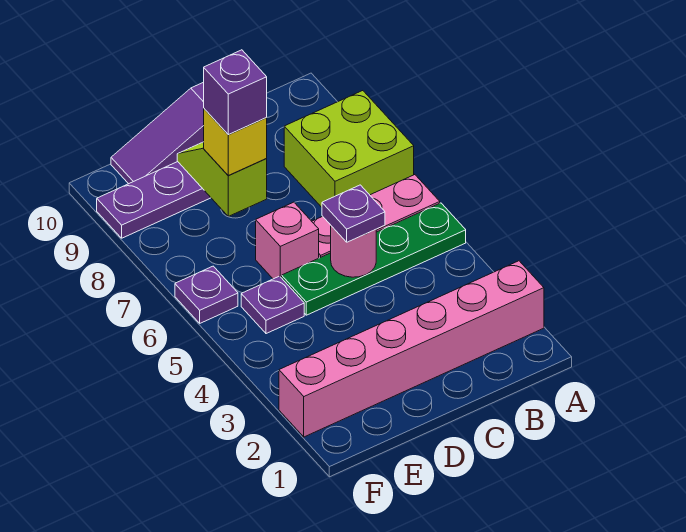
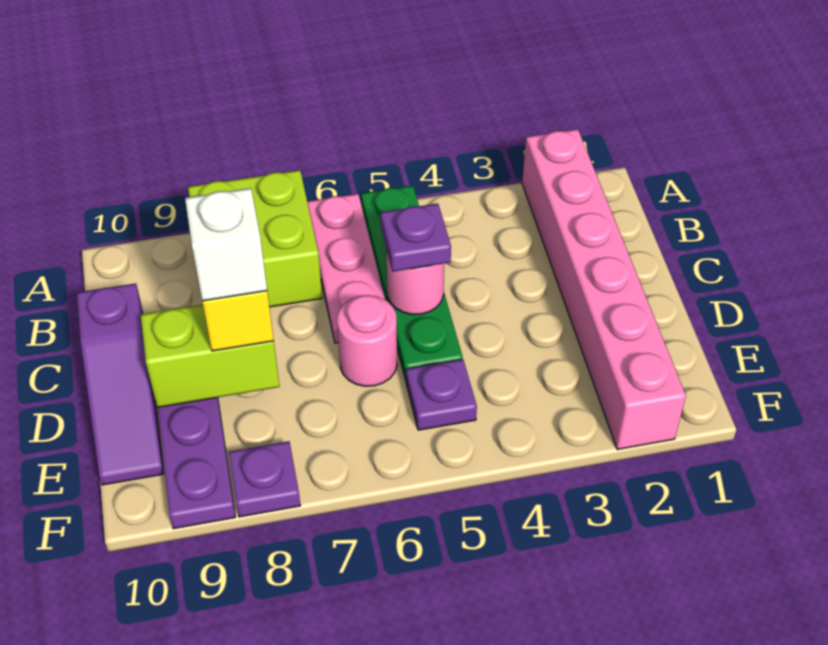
pink brick D6 level 1 -> pink round brick D6 level 1
lime slope D8:D9 level 2 top 8 -> lime brick D8:D9 level 2
purple brick D8 level 4 -> white brick D8 level 4
purple plate F6 level 1 -> purple plate F8 level 1

